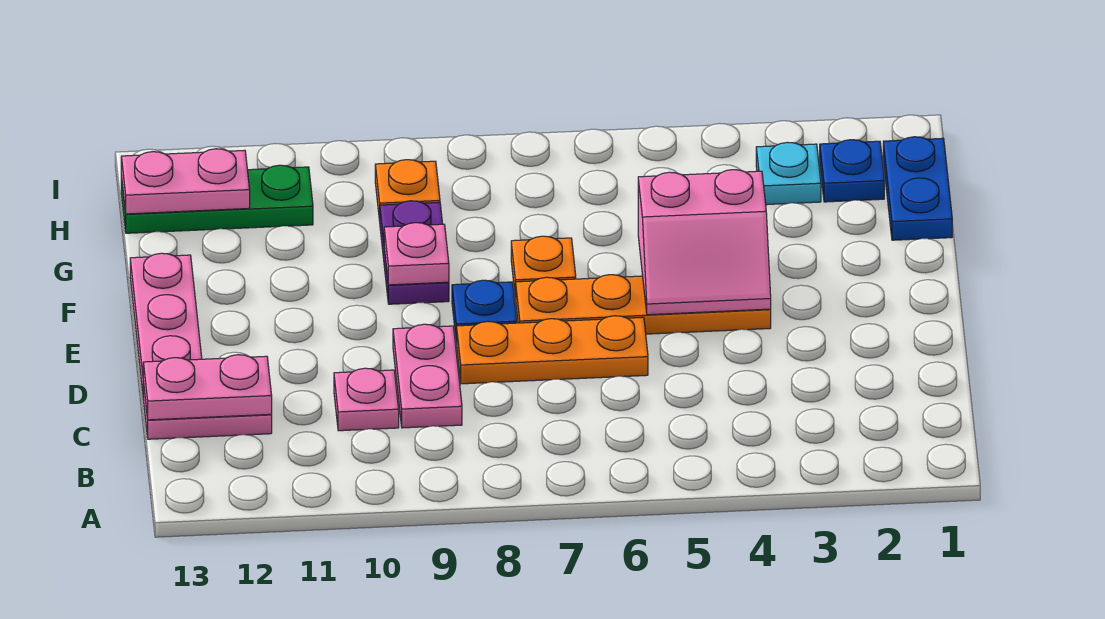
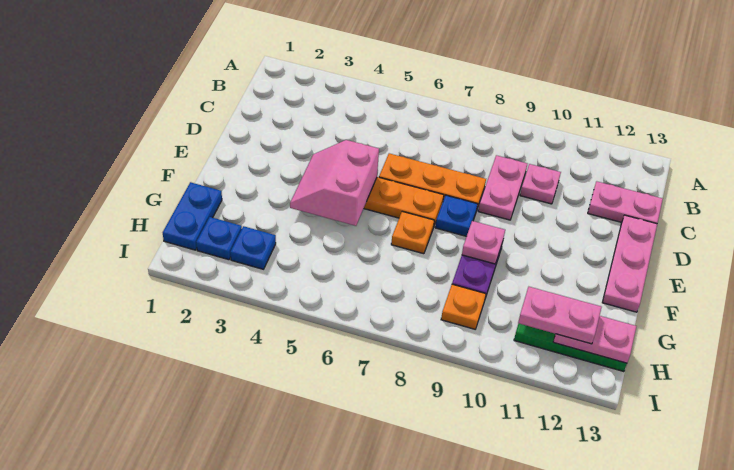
pink plate C12:C13 level 2 -> pink plate H11:H12 level 3
pink slope E4:F5 level 2 top F -> pink slope E4:F5 level 2 top 5
cyan plate H3 level 1 -> blue plate H3 level 1

